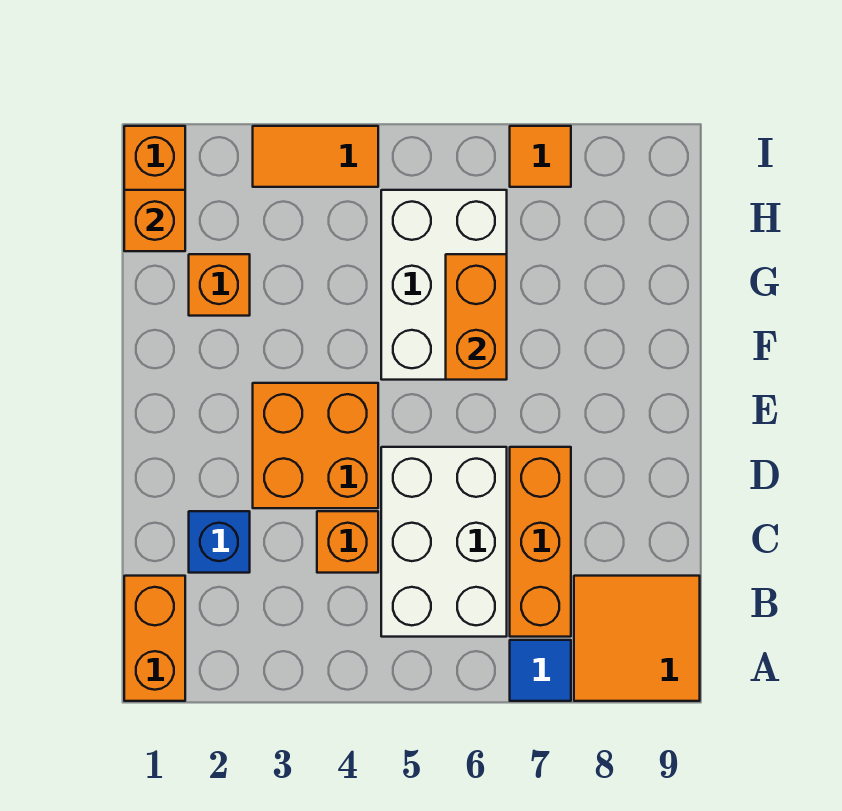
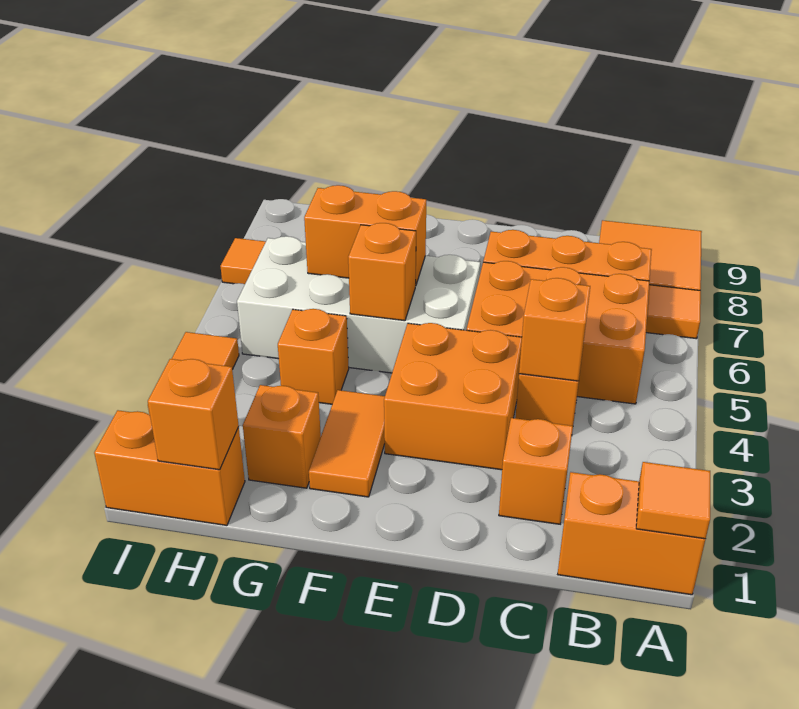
none -> orange tile A1 level 2
blue tile A7 level 1 -> orange tile A7 level 1
white brick B5:D6 level 1 -> orange brick B5:D6 level 1
blue brick C2 level 1 -> orange brick C2 level 1
none -> orange brick C4 level 2
none -> orange tile F2:F3 level 1
white brick F5:H6 level 1 -> white brick E5:H6 level 1
none -> orange brick F5 level 2
none -> orange brick G4 level 1

